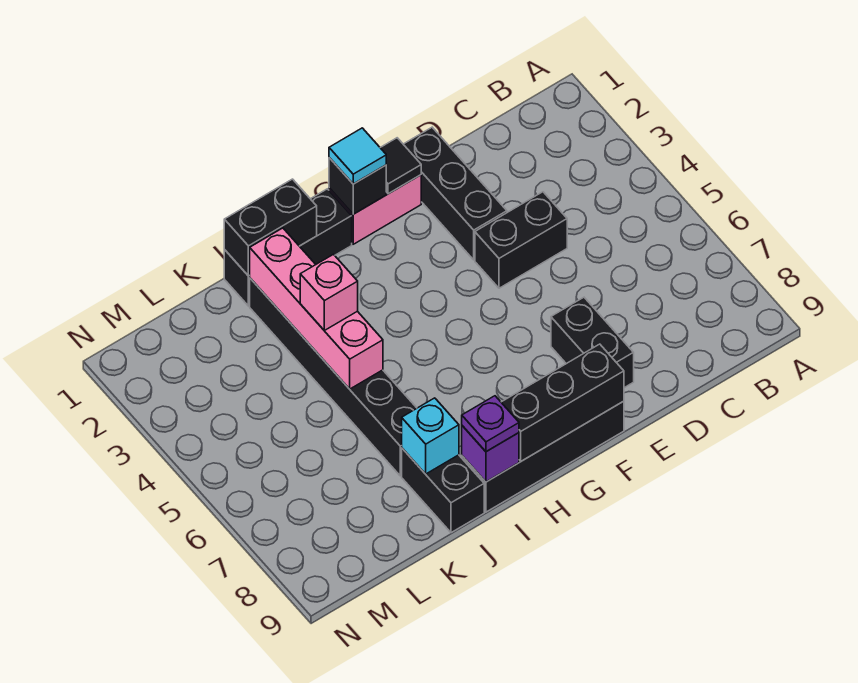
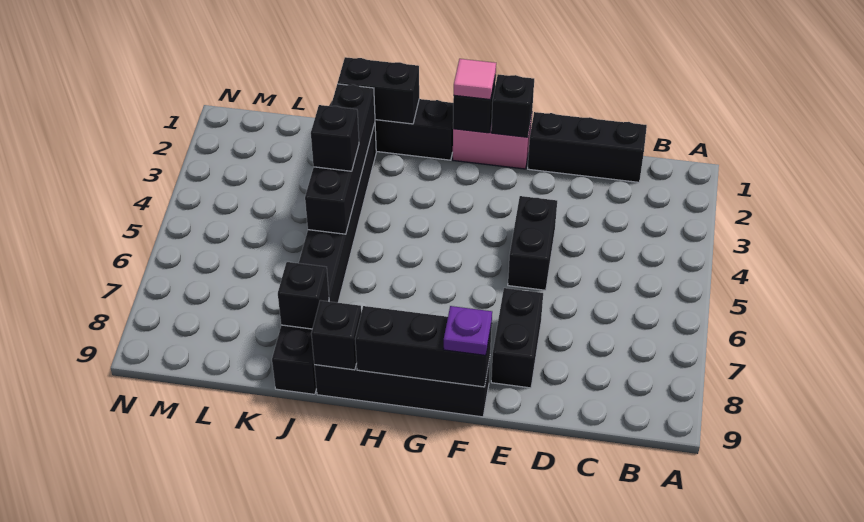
black brick D4:E4 level 1 -> black brick E4:E5 level 1
black brick E1:E3 level 1 -> black brick C1:E1 level 1
black tile F1 level 2 -> black brick F1 level 2
cyan tile G1 level 3 -> pink tile G1 level 3
purple brick I9 level 2 -> black brick I9 level 2
purple plate I9 level 3 -> purple plate F9 level 3
pink brick J2:J5 level 2 -> black brick J2:J5 level 2
pink brick J4 level 3 -> black brick J4 level 3
cyan brick J8 level 2 -> black brick J8 level 2

